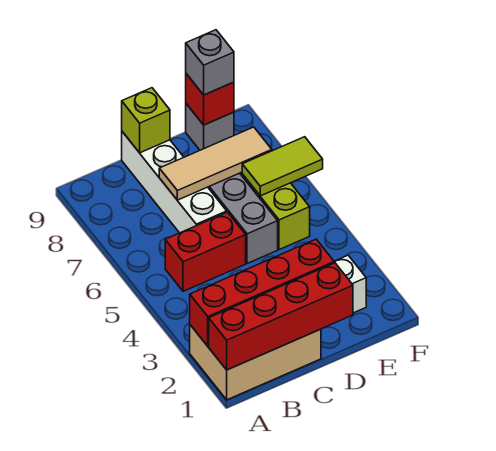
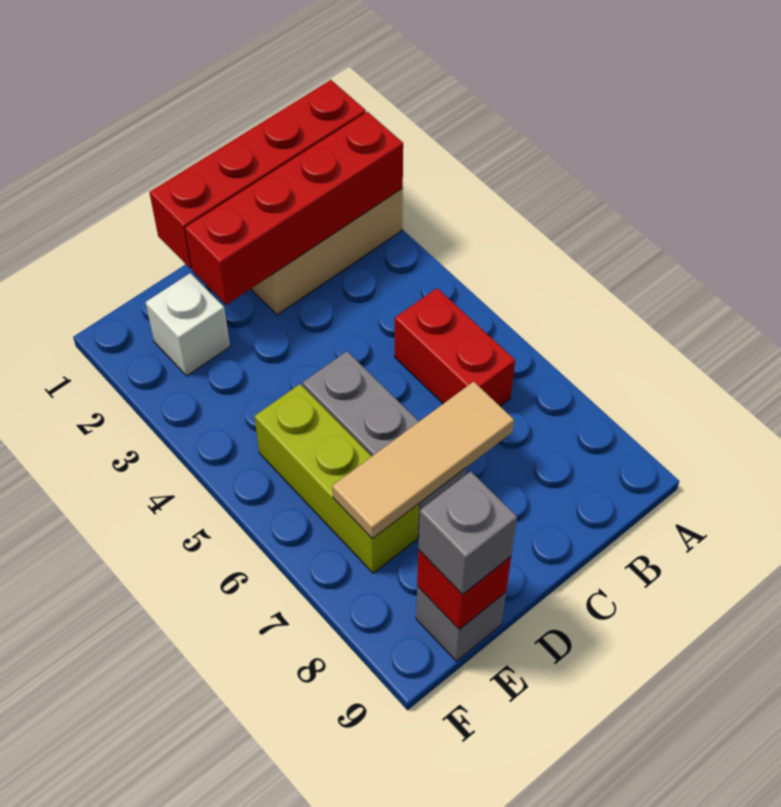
red brick B5:C5 level 1 -> red brick B5:B6 level 1
white brick C6:C9 level 1 -> none
lime brick C9 level 2 -> none
lime tile E6:F6 level 2 -> none

